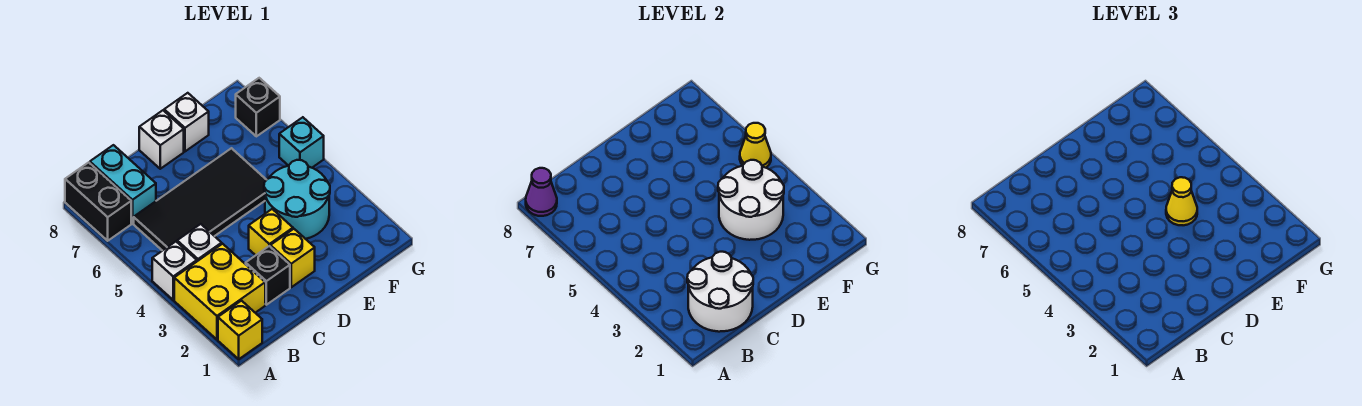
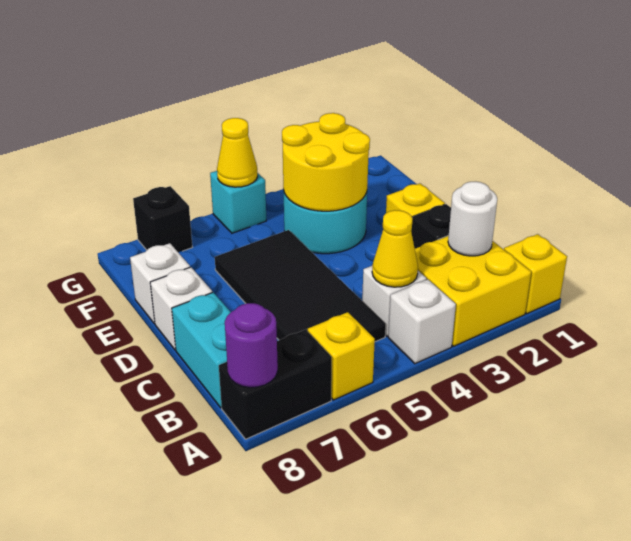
purple cone A8 level 2 -> purple round brick A8 level 2
white round brick B1:C2 level 2 -> white round brick B2 level 2
cyan brick B7:B8 level 1 -> cyan brick B8:C8 level 1
yellow brick D3 level 1 -> yellow brick A6 level 1
white round brick E3:F4 level 2 -> yellow round brick E3:F4 level 2
yellow cone E4 level 3 -> yellow cone B4 level 2

